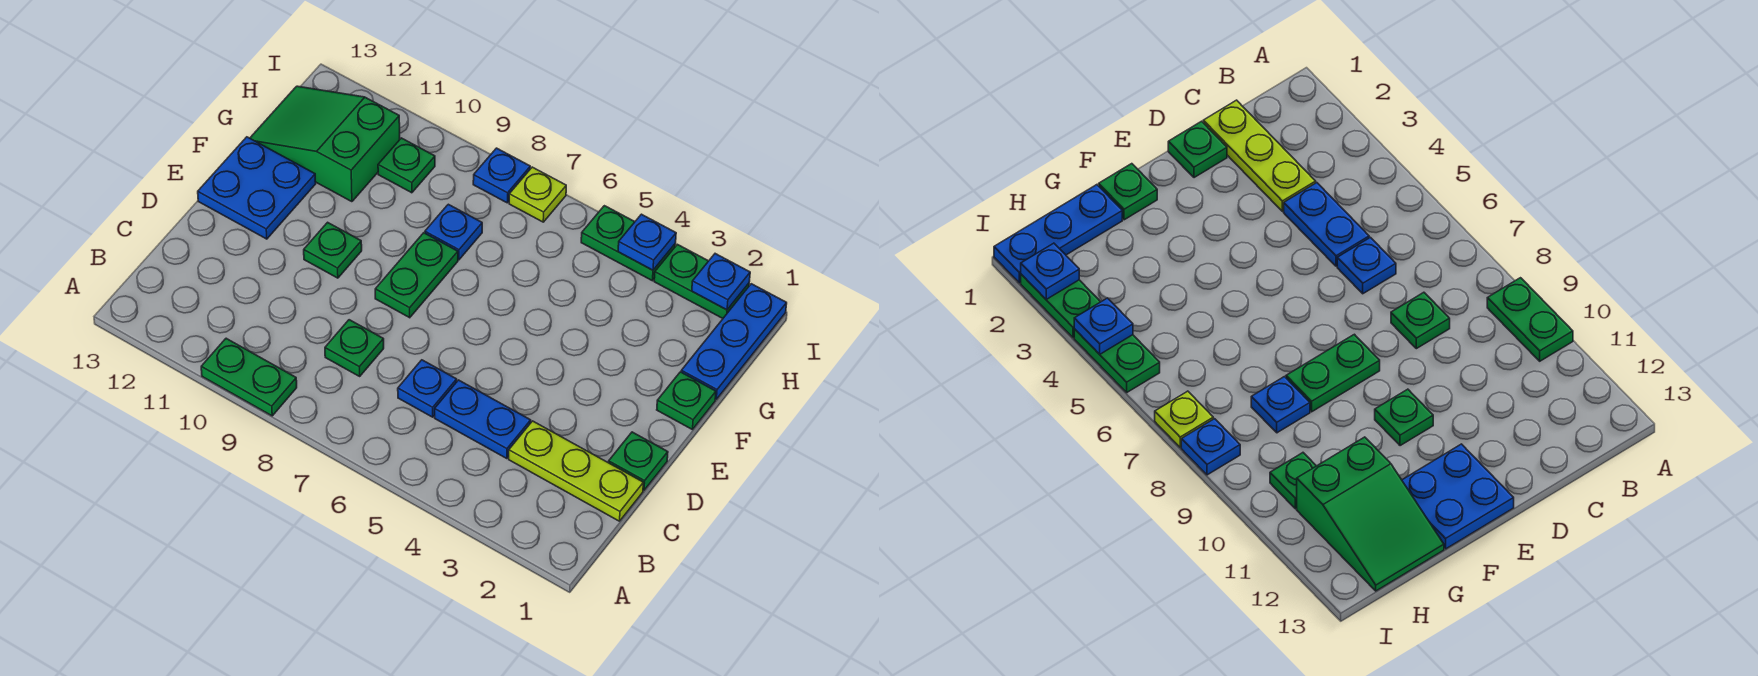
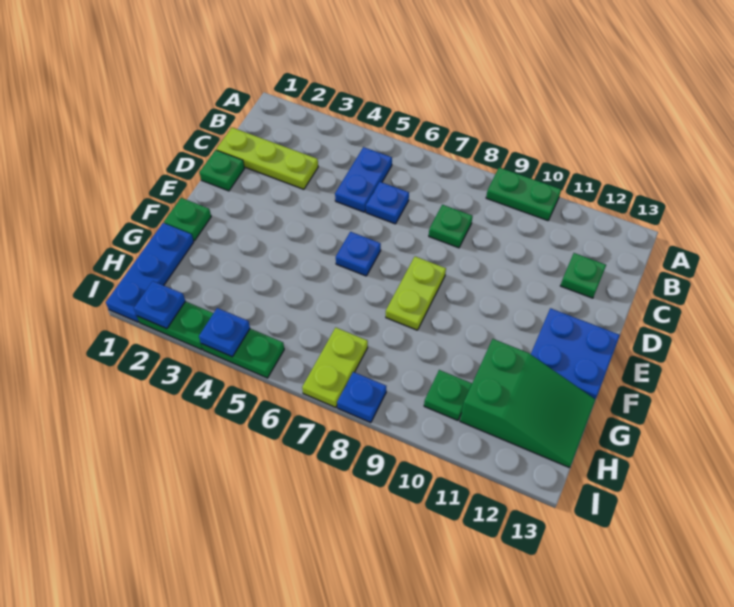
blue plate C4:C5 level 1 -> blue plate B5:C5 level 1
green plate E8:F8 level 1 -> lime plate E8:F8 level 1
green plate E10 level 1 -> green plate C12 level 1
blue plate G8 level 1 -> blue plate E6 level 1
lime plate I7 level 1 -> lime plate H7:I7 level 1

